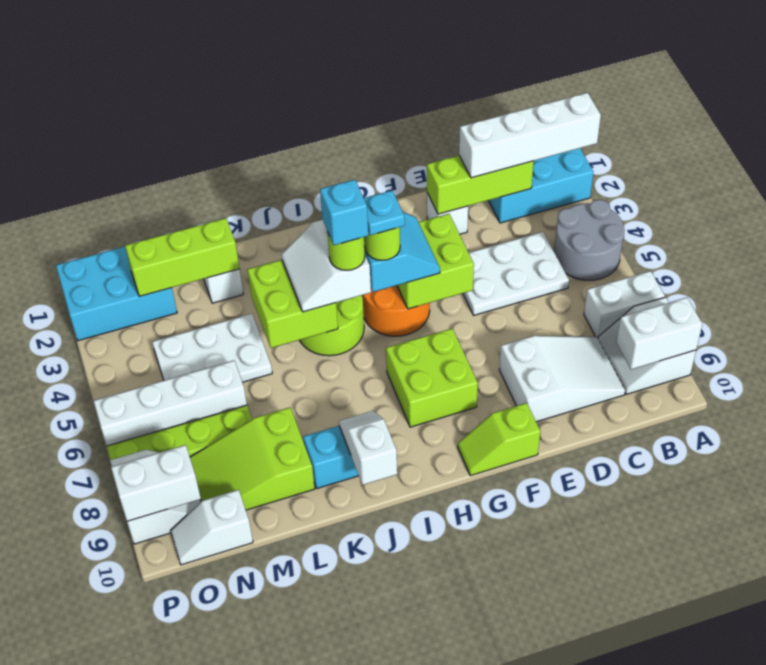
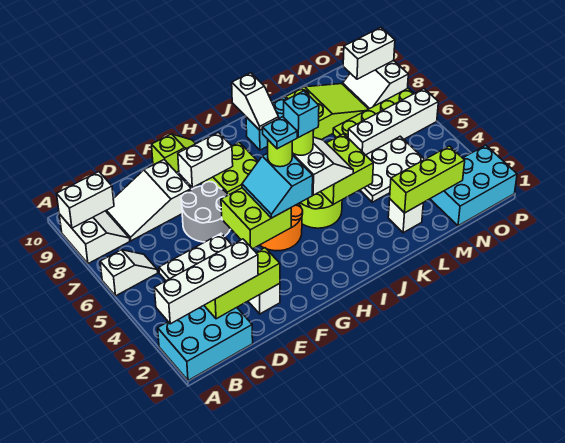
grey round brick A4:B5 level 1 -> grey round brick E6:F7 level 1
white brick A7:B7 level 1 -> white brick F8:G8 level 2
white slope N10:O10 level 1 top N -> white slope A6:B6 level 1 top A

